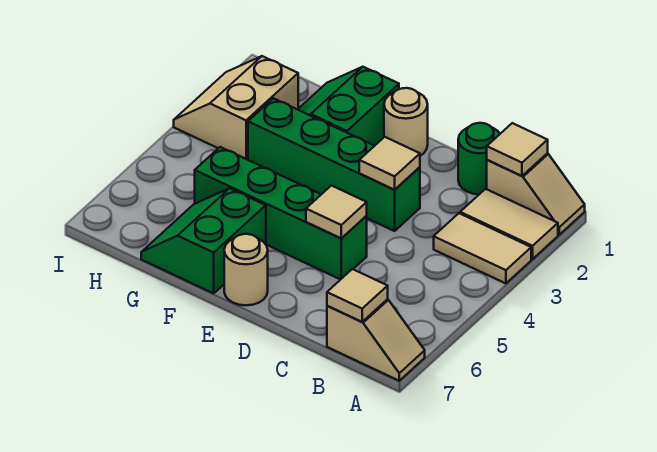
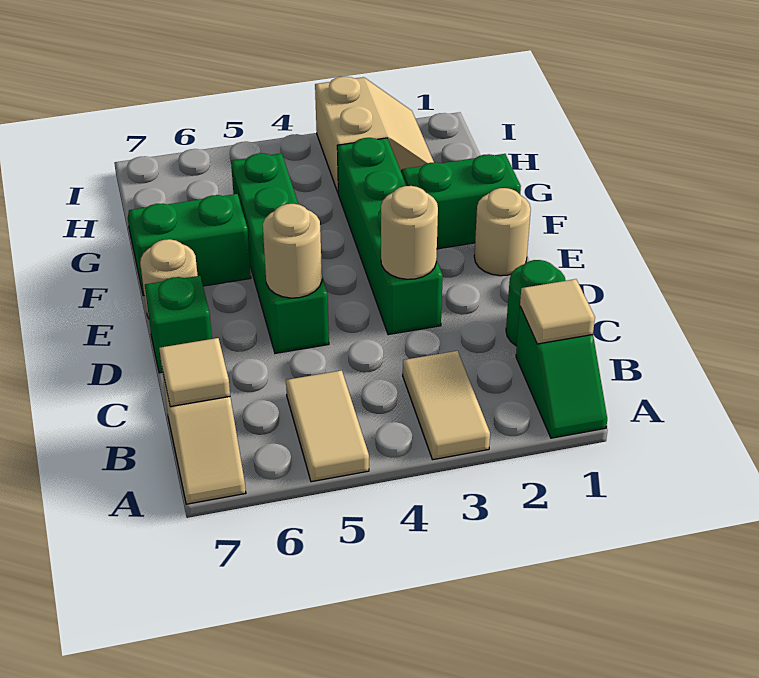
tan slope A1:B1 level 1 top B -> green slope A1:B1 level 1 top B
tan tile A2:B2 level 1 -> tan tile A5:B5 level 1
tan tile D3 level 2 -> tan round brick D3 level 2
tan tile D5 level 2 -> tan round brick D5 level 2
none -> green brick D7 level 1
tan slope H2:I3 level 1 top H -> tan slope H2:I3 level 1 top 3

